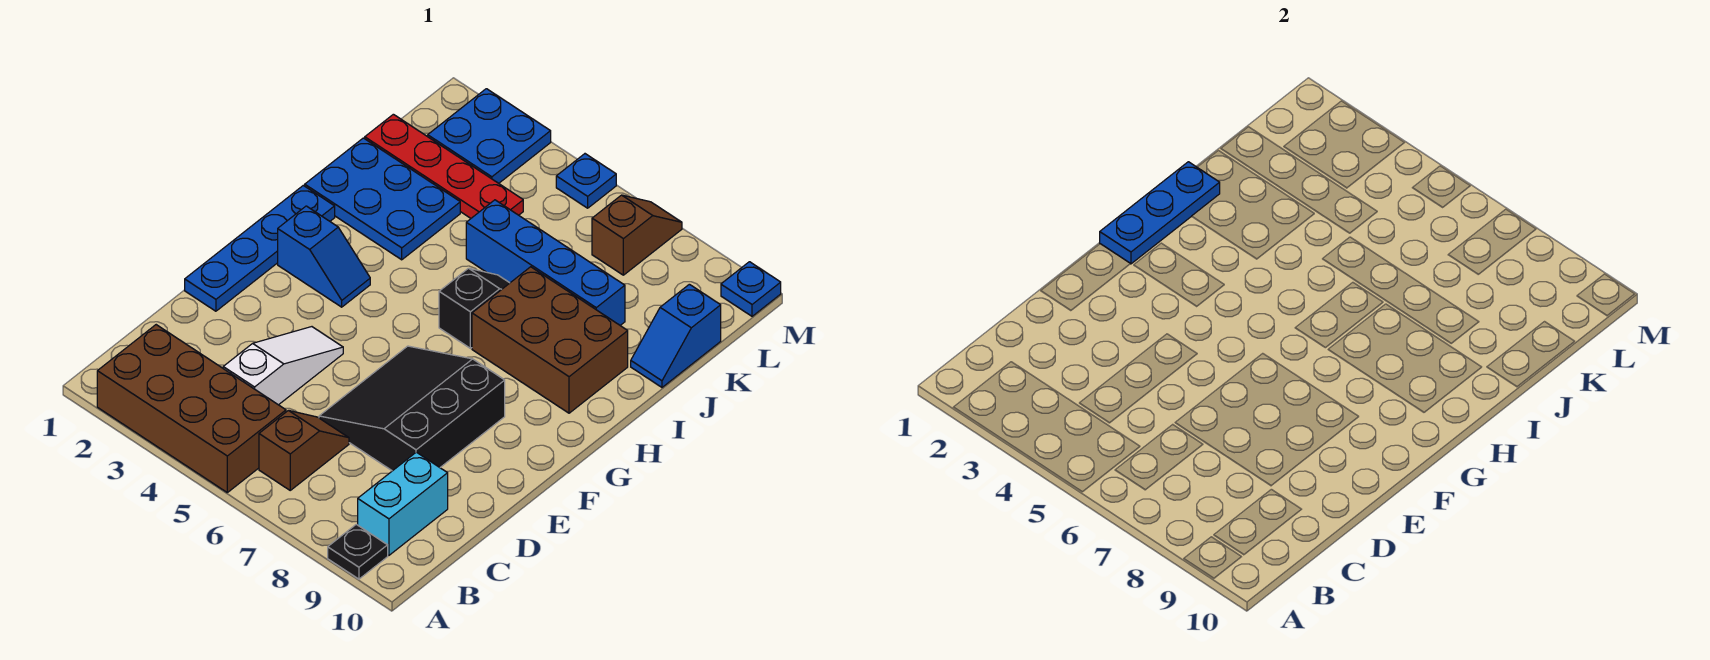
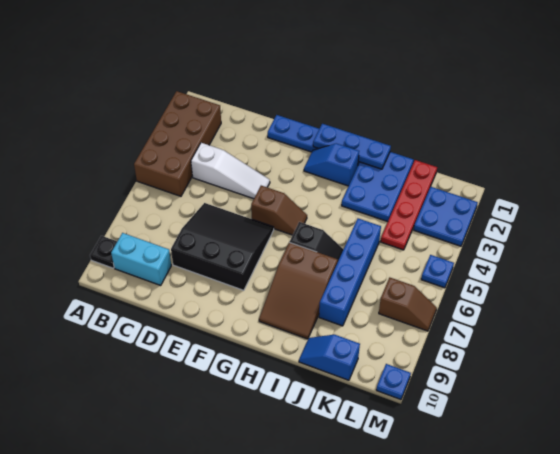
brown slope B6:C6 level 1 top B -> brown slope F5:G5 level 1 top F
blue slope G2:G3 level 1 top 2 -> blue slope G2:H2 level 1 top H
brown brick H7:I9 level 1 -> brown slope H7:I9 level 1 top 7

